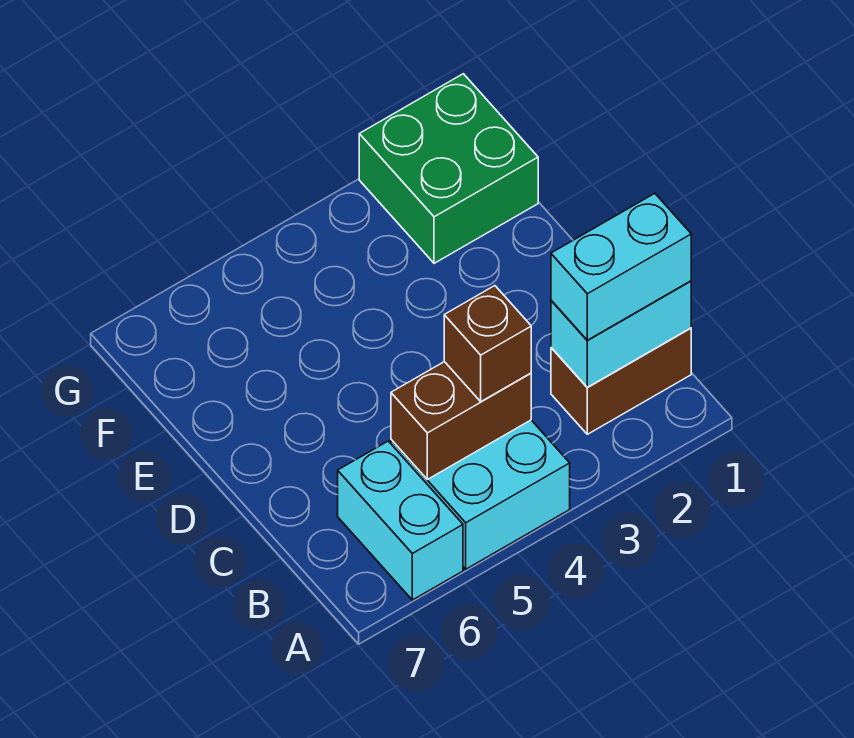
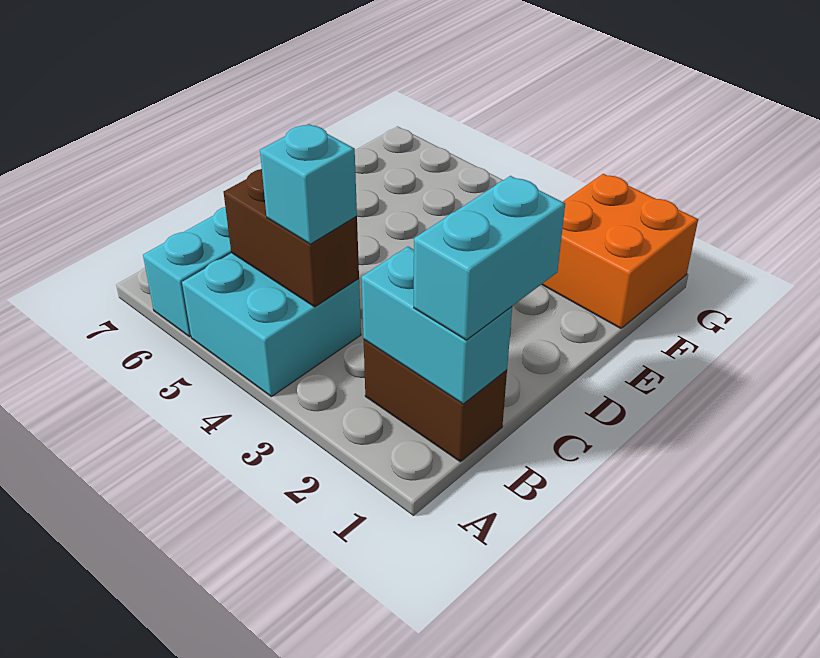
cyan brick B1:B2 level 3 -> cyan brick B1:C1 level 3
brown brick B4 level 3 -> cyan brick B4 level 3
green brick F1:G2 level 1 -> orange brick F1:G2 level 1

